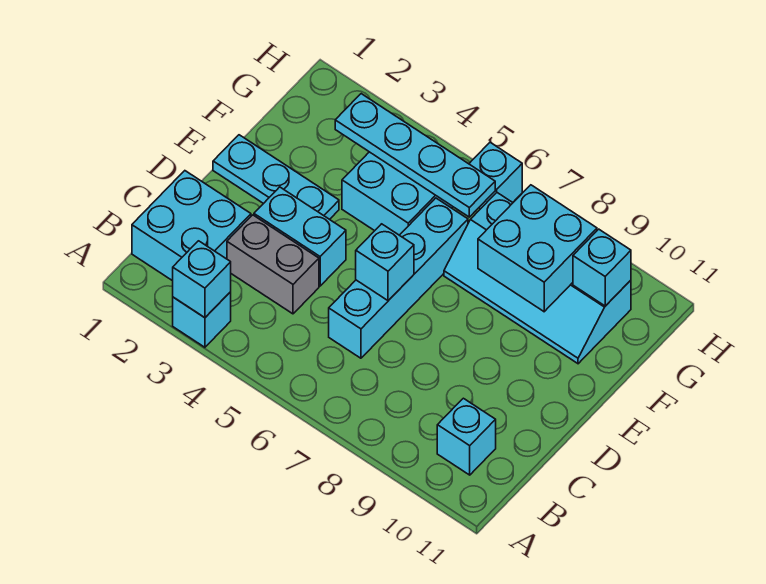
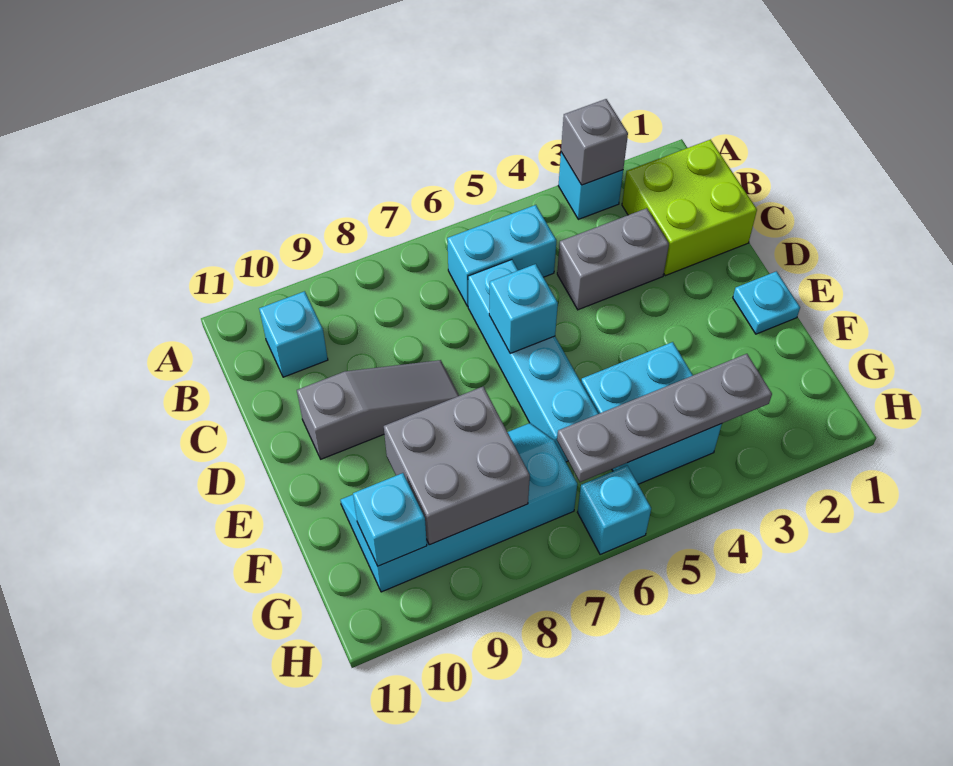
cyan brick A3 level 2 -> grey brick A3 level 2
cyan brick B1:C2 level 1 -> lime brick B1:C2 level 1
cyan brick D3:D4 level 1 -> cyan brick B5:B6 level 1
none -> grey slope D8:D10 level 1 top 10
cyan plate E1:E3 level 1 -> cyan plate E1 level 1
cyan brick F8:G9 level 2 -> grey brick F8:G9 level 2
cyan plate G3:G6 level 2 -> grey plate G3:G6 level 2

